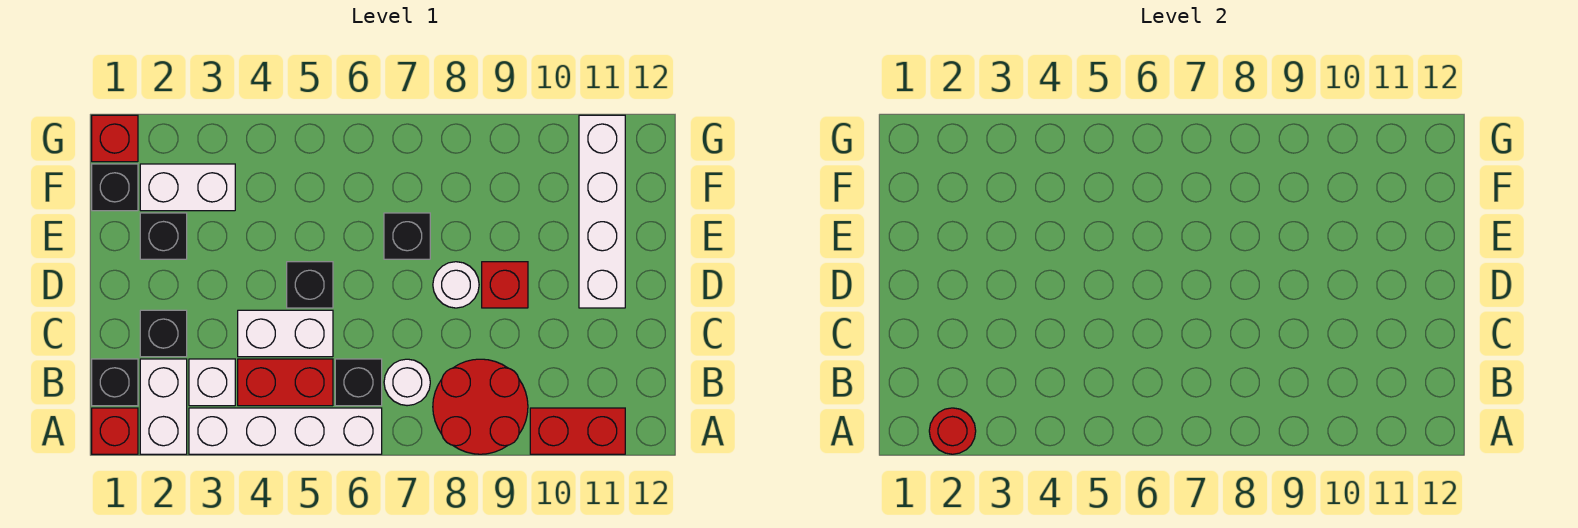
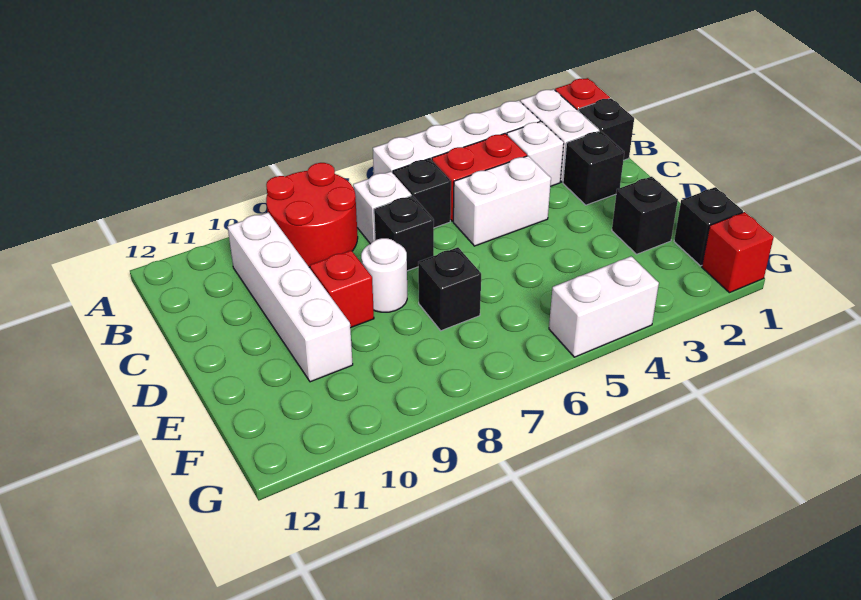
red round brick A2 level 2 -> none
red brick A10:A11 level 1 -> none
white round brick B7 level 1 -> white brick B7 level 1
black brick D5 level 1 -> black brick C7 level 1
white brick D11:G11 level 1 -> white brick B10:E10 level 1
white brick F2:F3 level 1 -> white brick G4:G5 level 1

